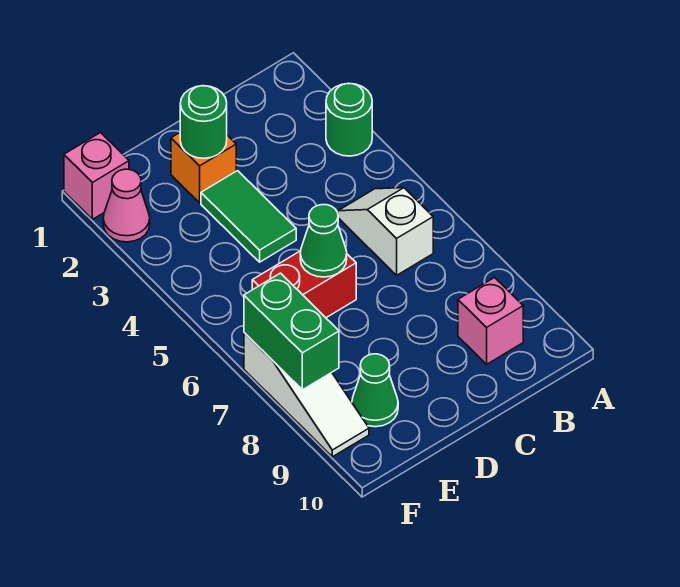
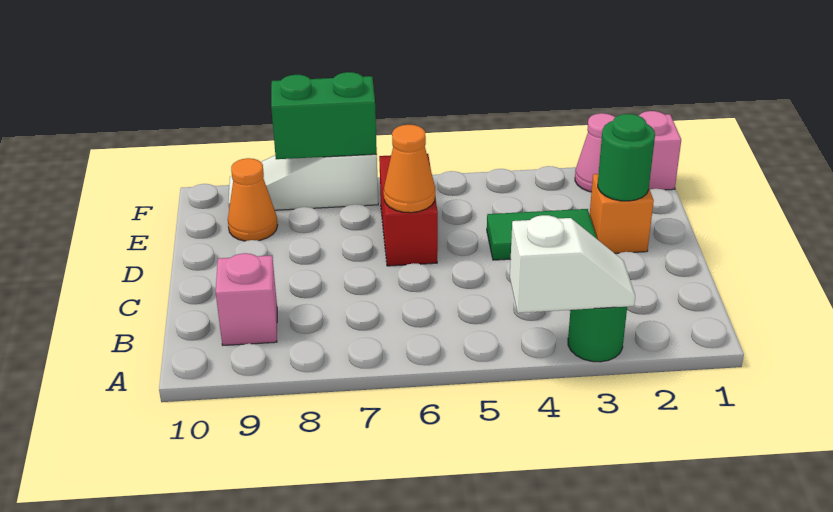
white slope B5:B6 level 1 top 6 -> white slope A3:A4 level 2 top 4
green cone D6 level 2 -> orange cone D6 level 2
green cone E9 level 1 -> orange cone E9 level 1

